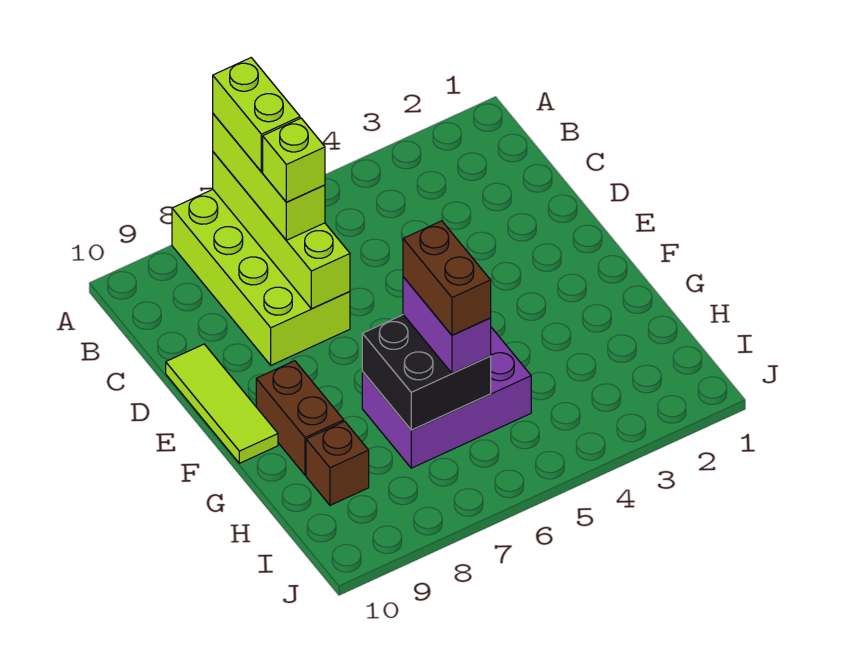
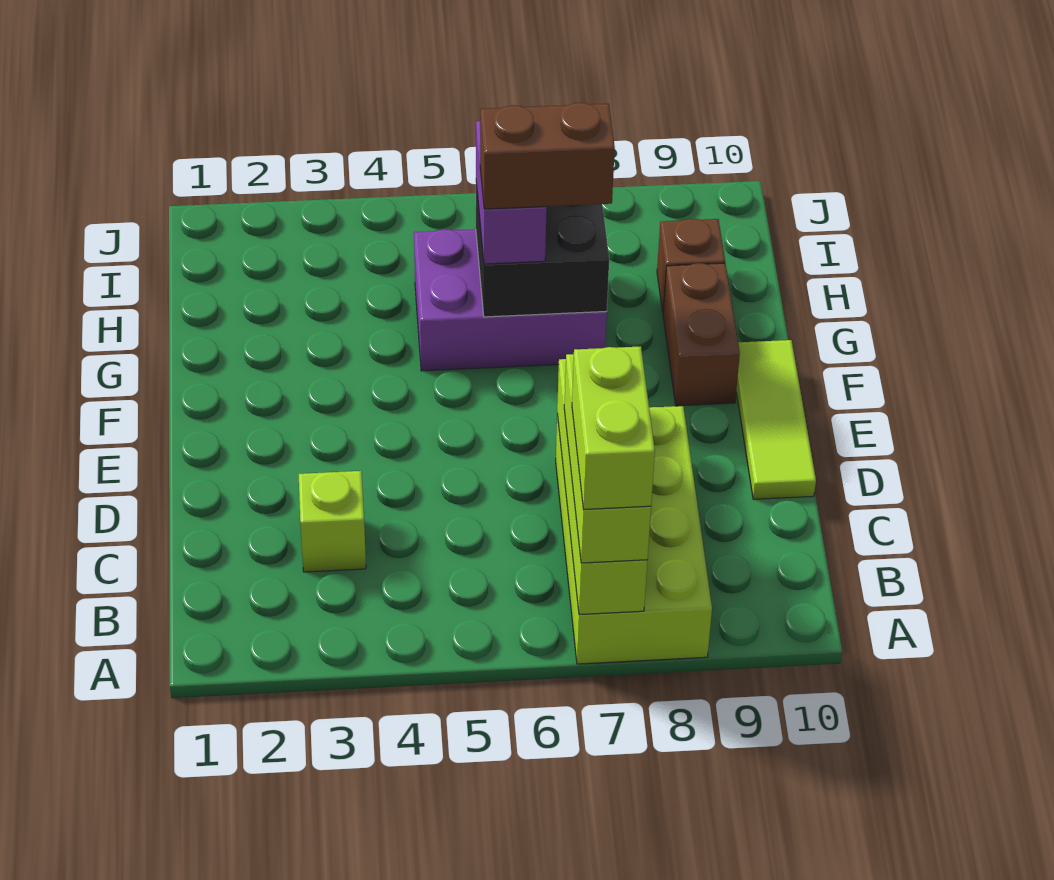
lime brick C7 level 4 -> lime brick C3 level 1
brown brick G6:H6 level 4 -> brown brick G6:G7 level 4

